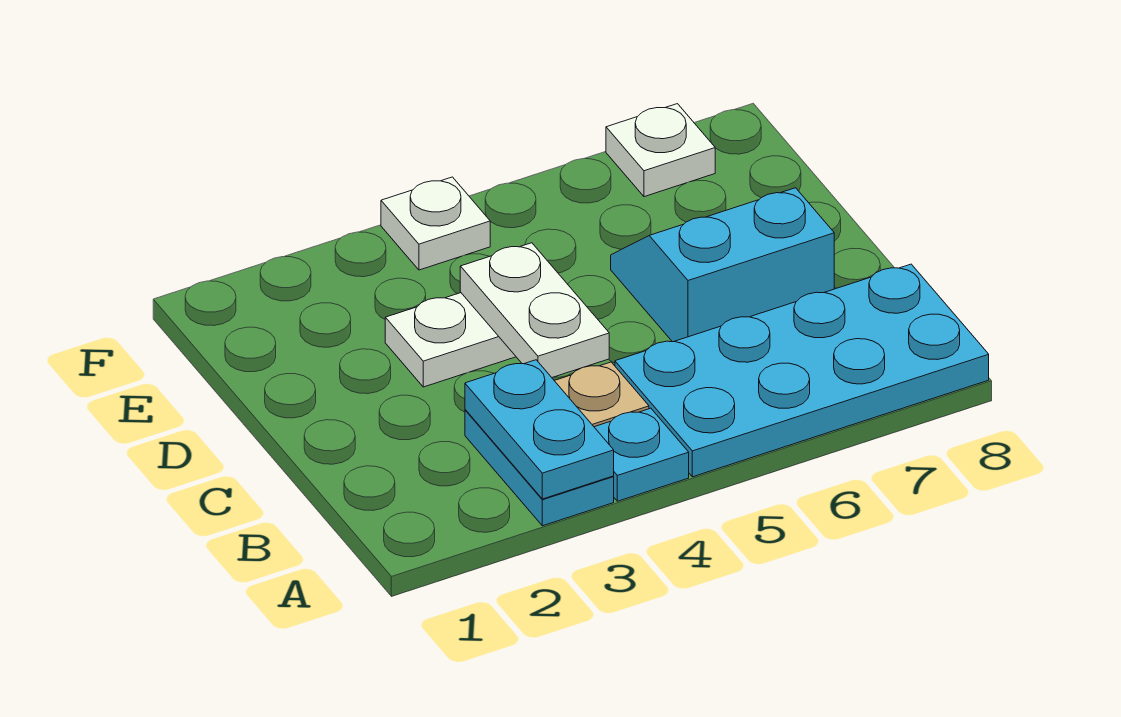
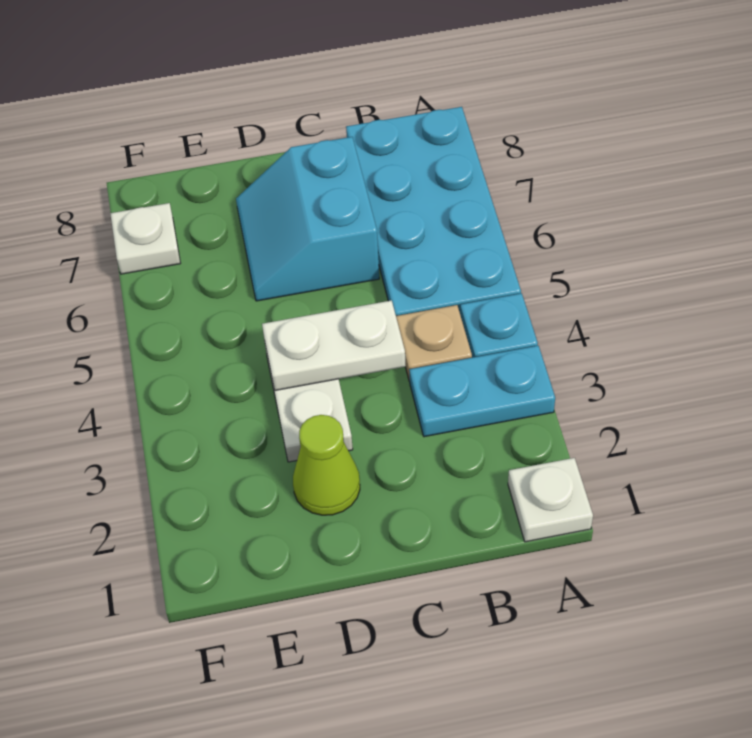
cyan plate A3:B3 level 2 -> none
none -> lime cone D2 level 1
white plate F4 level 1 -> white plate A1 level 1

